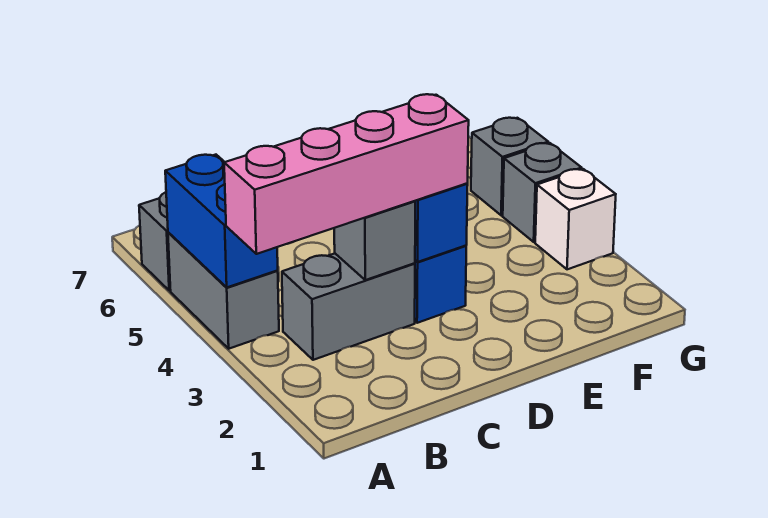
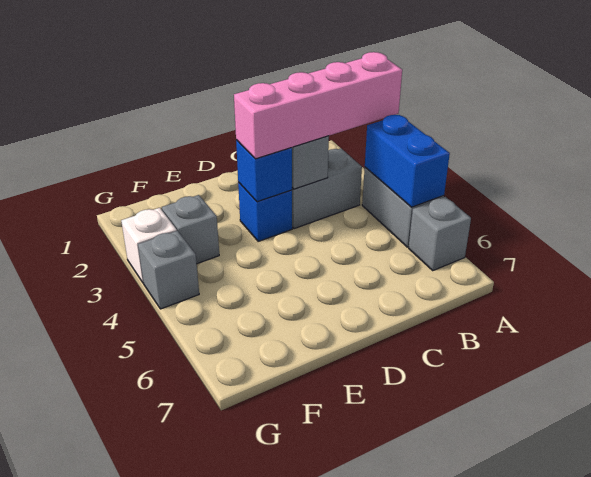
grey brick G5 level 1 -> grey brick F3 level 1

